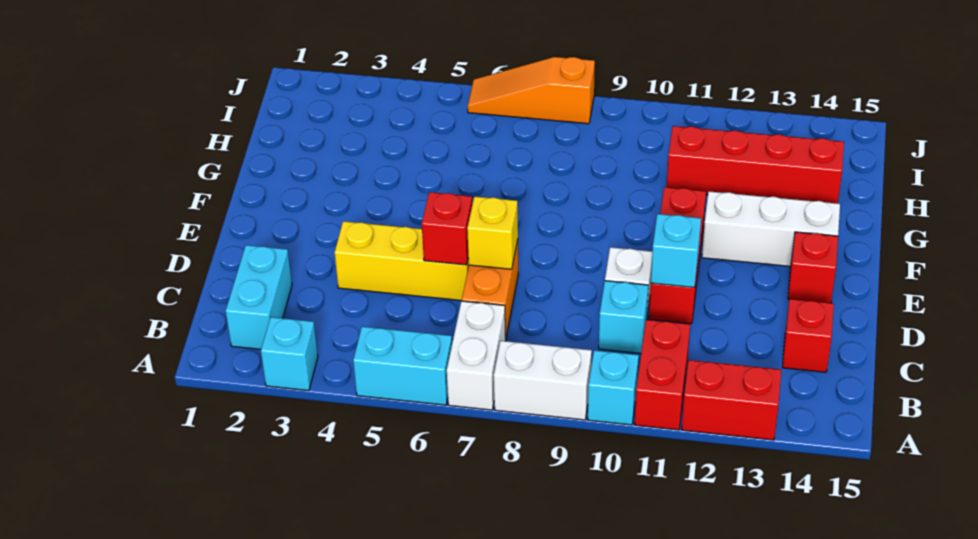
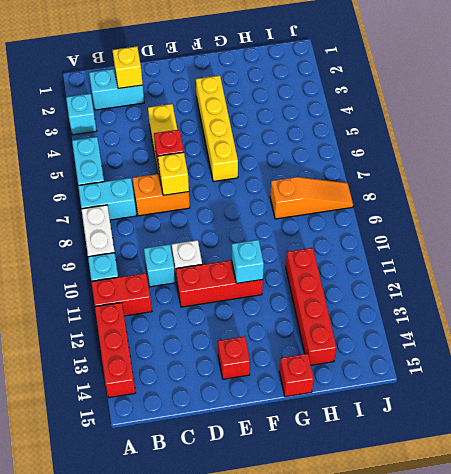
white brick A7:B7 level 1 -> cyan brick A7:B7 level 1
red brick A12:A13 level 1 -> red brick A12:A14 level 1
none -> yellow brick C2 level 2
red brick C14 level 1 -> red brick G15 level 1
cyan brick D11 level 2 -> cyan brick F11 level 2
none -> yellow brick F3:F6 level 1
white brick F12:F14 level 1 -> none
orange slope J6:J8 level 1 top 8 -> orange slope H8:J8 level 1 top H

